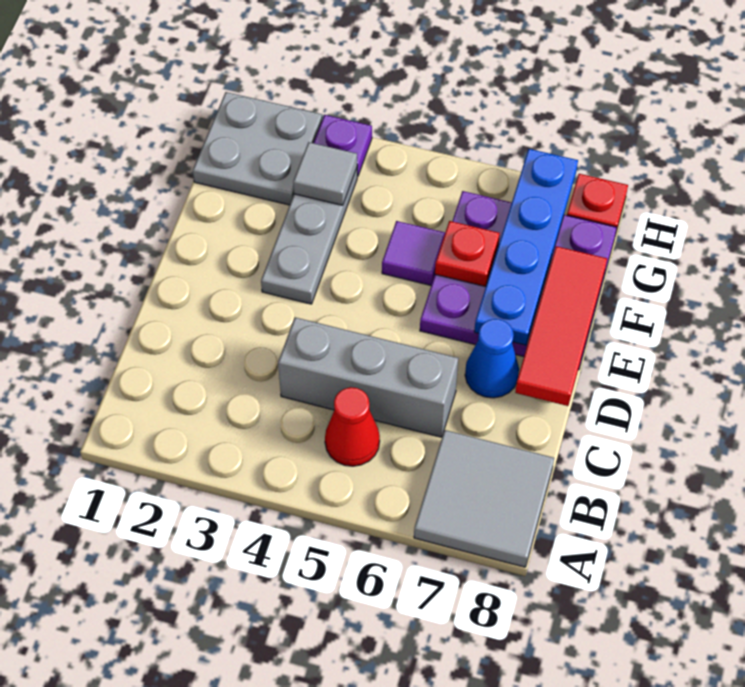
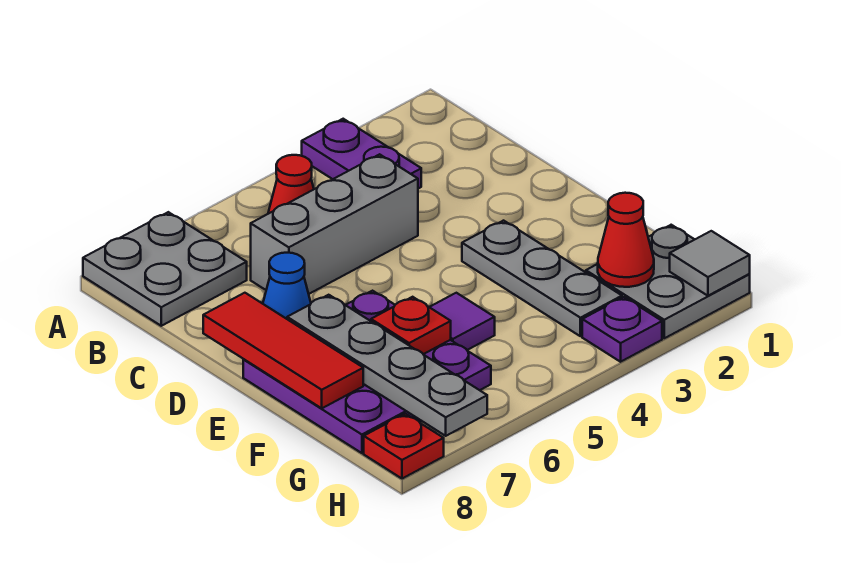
none -> purple plate A3:B3 level 1
grey tile A7:B8 level 1 -> grey plate A7:B8 level 1
blue plate E7:H7 level 2 -> grey plate E7:H7 level 2
none -> red cone G2 level 2
grey tile G3 level 2 -> grey tile H1 level 2

